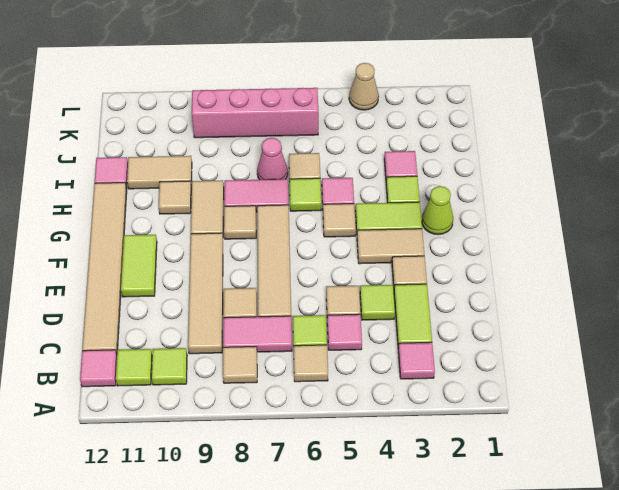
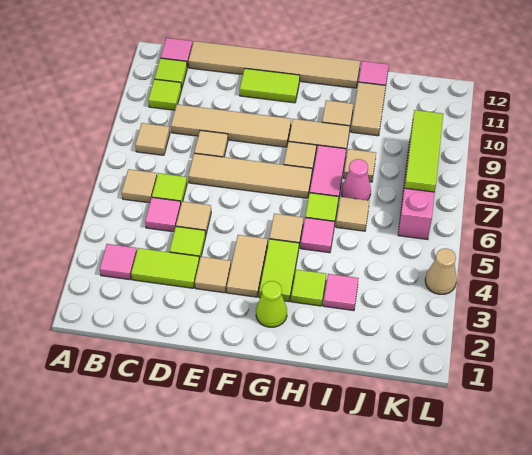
pink tile C7:C8 level 1 -> none
none -> tan tile I8 level 1
none -> lime tile K7:K9 level 2

